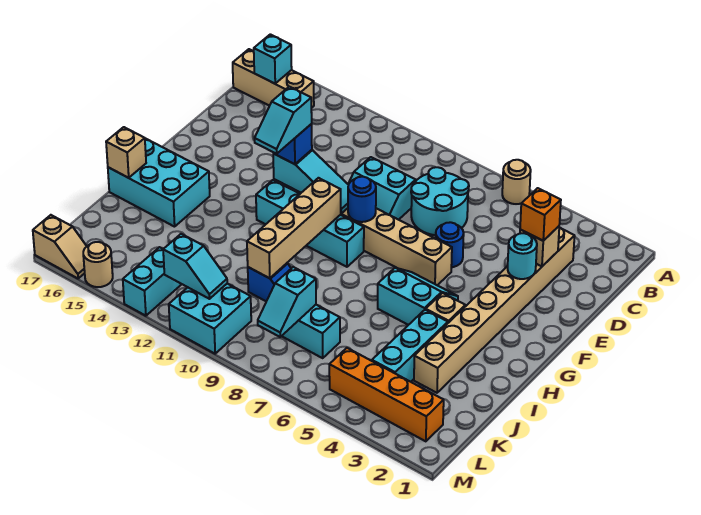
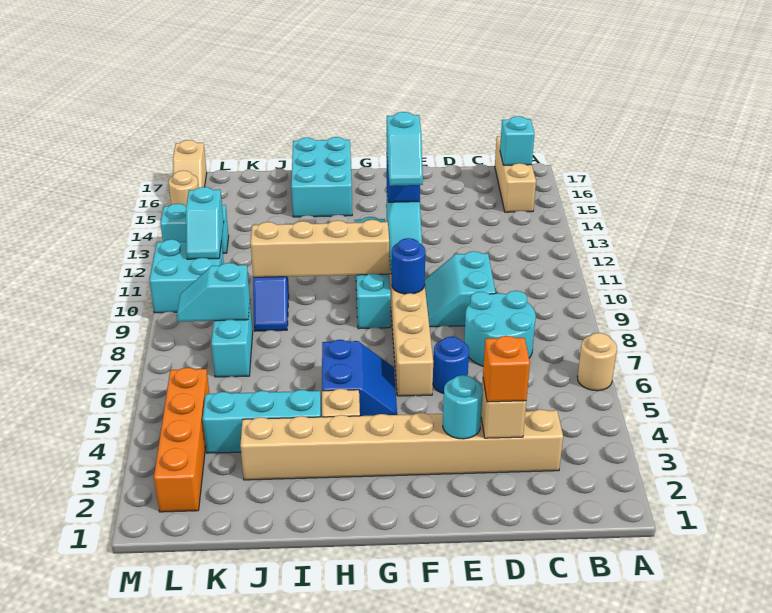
cyan slope F12:G12 level 4 top F -> cyan slope F11:F12 level 4 top 12
cyan slope G5:H6 level 1 top H -> blue slope G5:H6 level 1 top H
tan brick I17 level 2 -> none

